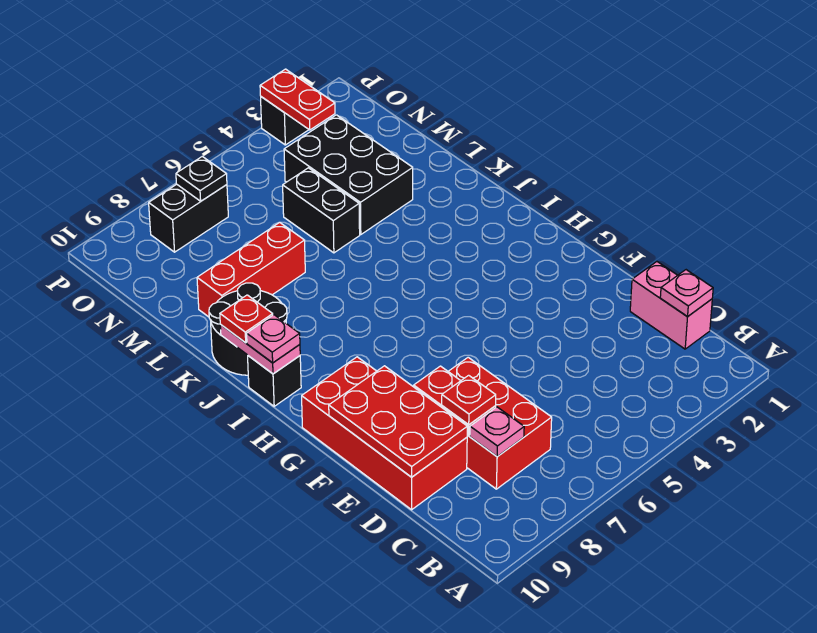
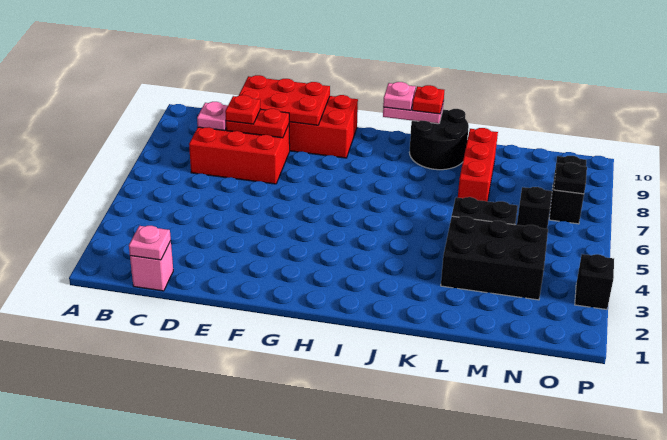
pink brick C1:D1 level 1 -> pink brick C1 level 1
black brick I10 level 1 -> black brick N6 level 1
red plate O3:P3 level 2 -> none

